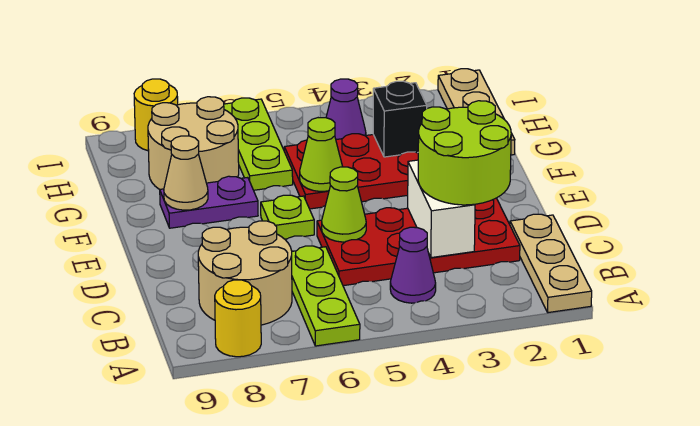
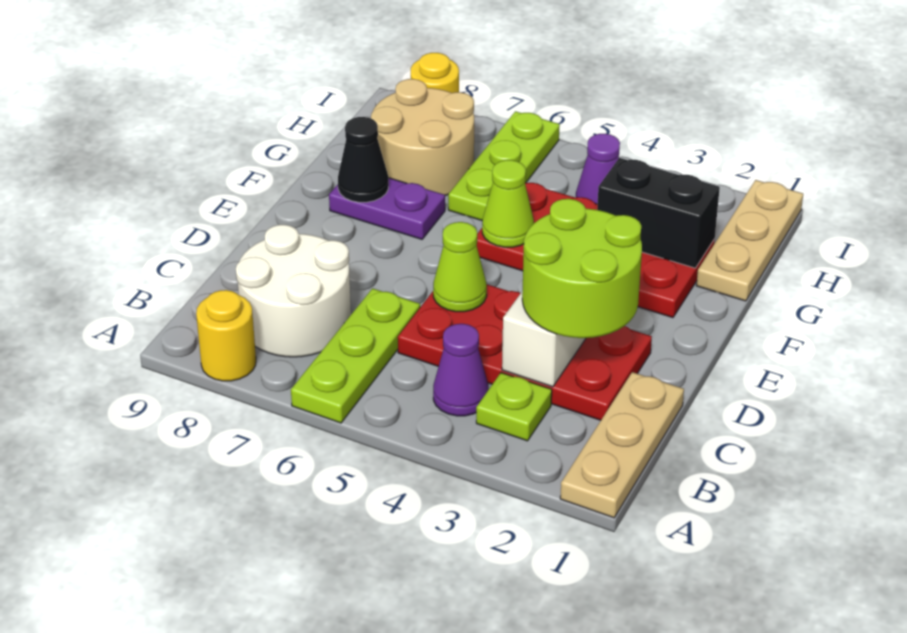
tan round brick B7:C8 level 1 -> white round brick B7:C8 level 1
lime plate E6 level 1 -> lime plate B3 level 1
tan cone F8 level 2 -> black cone F8 level 2
black brick G3 level 2 -> black brick G2:G3 level 2

